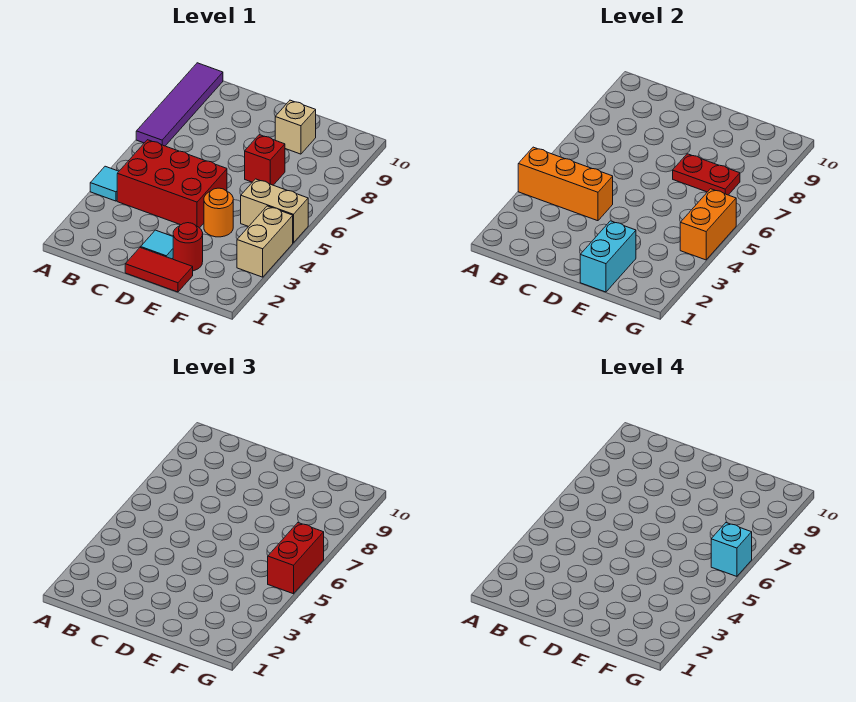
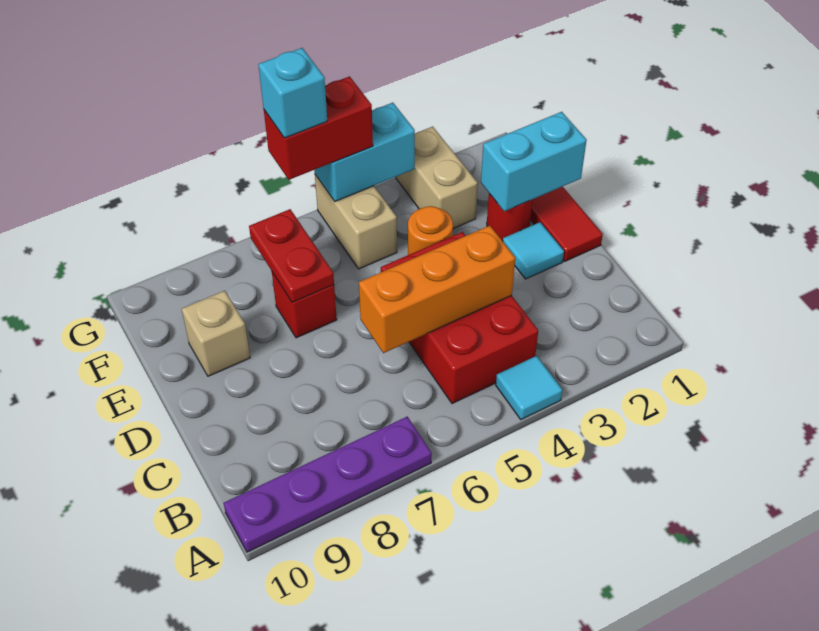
orange brick A4:C4 level 2 -> orange brick C4:C6 level 2
purple tile A7:A10 level 1 -> purple plate A7:A10 level 1
tan brick G3:G4 level 1 -> tan brick F3:G3 level 1
orange brick G4:G5 level 2 -> cyan brick G4:G5 level 2

